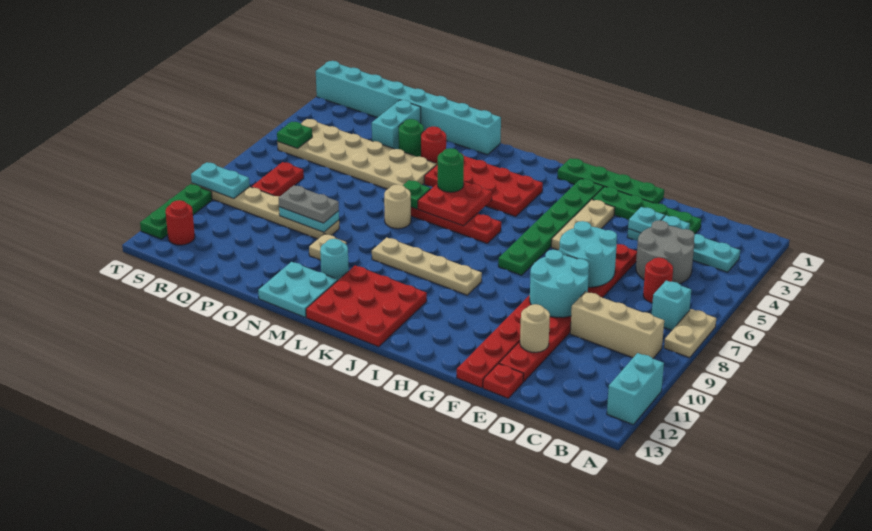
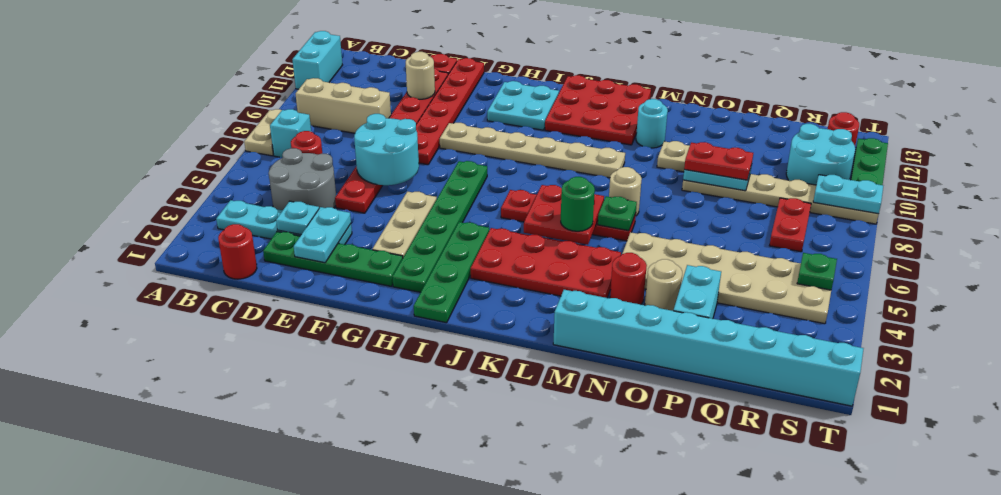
none -> red round brick C1 level 1
cyan plate E3 level 2 -> cyan plate E2:E3 level 2
cyan round brick E8:F9 level 2 -> cyan round brick R10:S11 level 1
green plate F1:I1 level 1 -> green plate I1:I4 level 1
tan plate I9:L9 level 1 -> tan plate G9:L9 level 1
cyan plate M12:N13 level 1 -> cyan plate H11:I12 level 1
green round brick O3 level 1 -> tan round brick O3 level 1
grey plate O9:P9 level 3 -> red plate O9:P9 level 3

